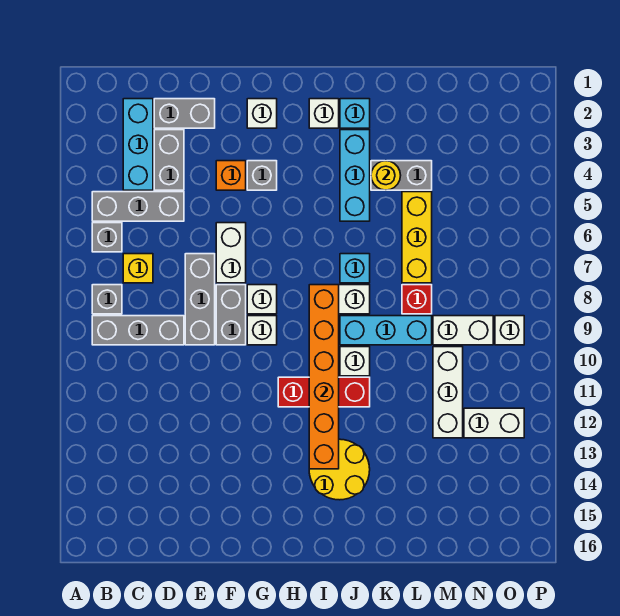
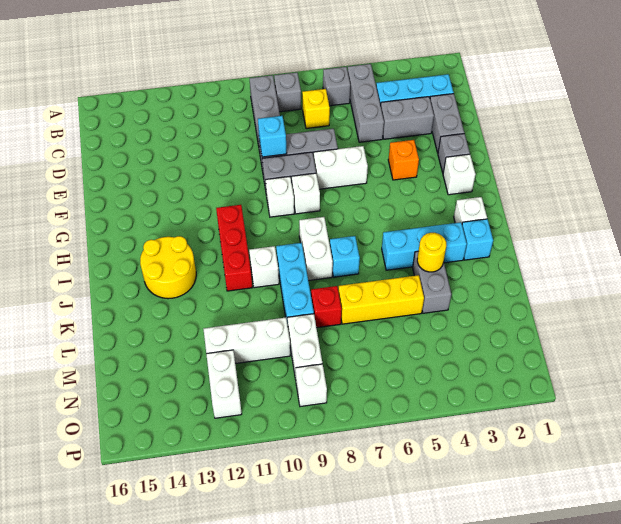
none -> cyan brick E9 level 2
grey brick G4 level 1 -> grey brick F2 level 1
orange brick I8:I13 level 2 -> none

